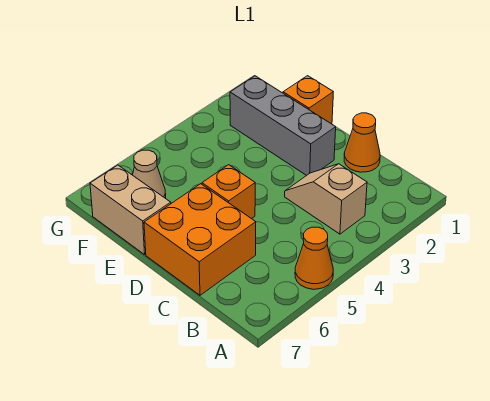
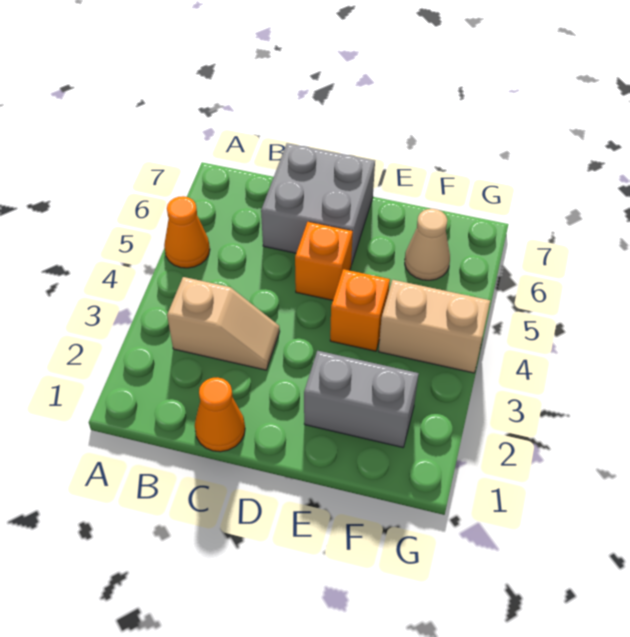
orange brick C6:D7 level 1 -> grey brick C6:D7 level 1
grey brick D2:F2 level 1 -> grey brick E2:F2 level 1
orange brick E1 level 1 -> orange brick E4 level 1
tan brick E7:F7 level 1 -> tan brick F4:G4 level 1

